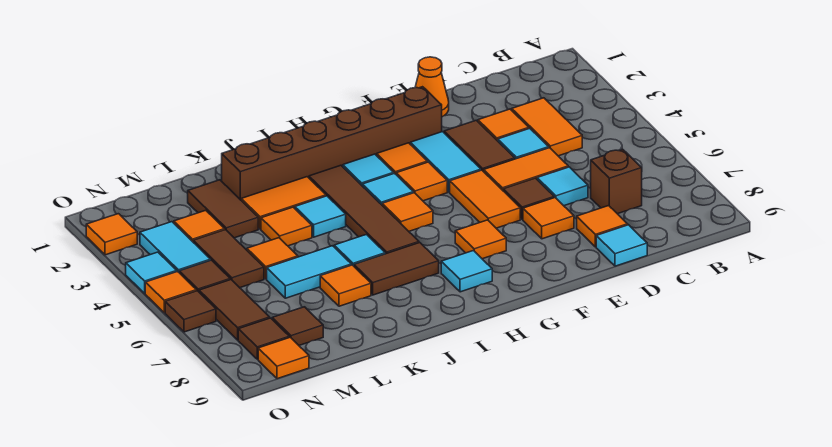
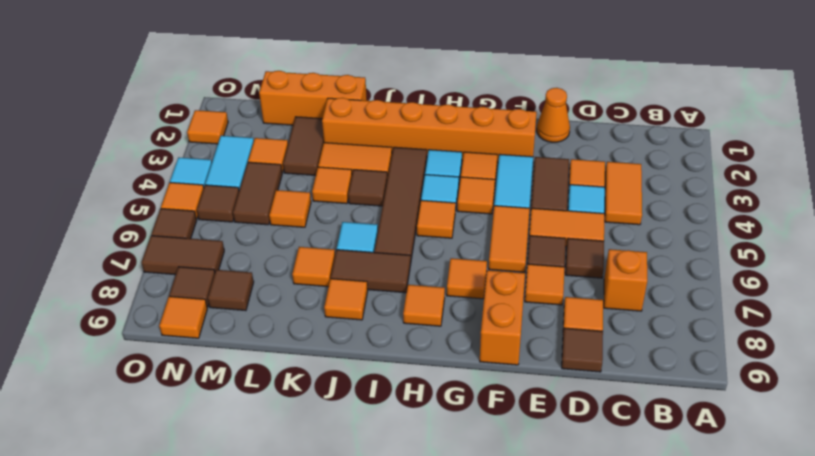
brown brick C7 level 1 -> orange brick C7 level 1
cyan tile D6 level 1 -> brown tile D6 level 1
cyan tile D9 level 1 -> brown tile D9 level 1
brown brick F2:K2 level 1 -> orange brick F2:K2 level 1
none -> orange brick F8:F9 level 1
cyan tile H8 level 1 -> orange tile H8 level 1
cyan tile J4 level 1 -> brown tile J4 level 1
none -> orange tile J8 level 1
none -> orange brick K1:M1 level 1
cyan tile K6:L6 level 1 -> none
brown tile N6:N7 level 1 -> brown tile N7:O7 level 1

